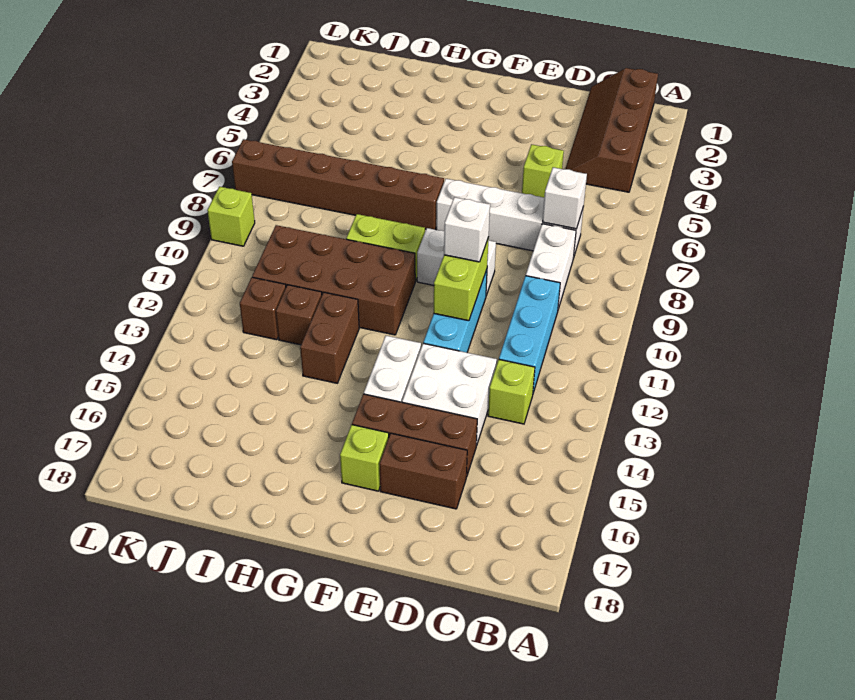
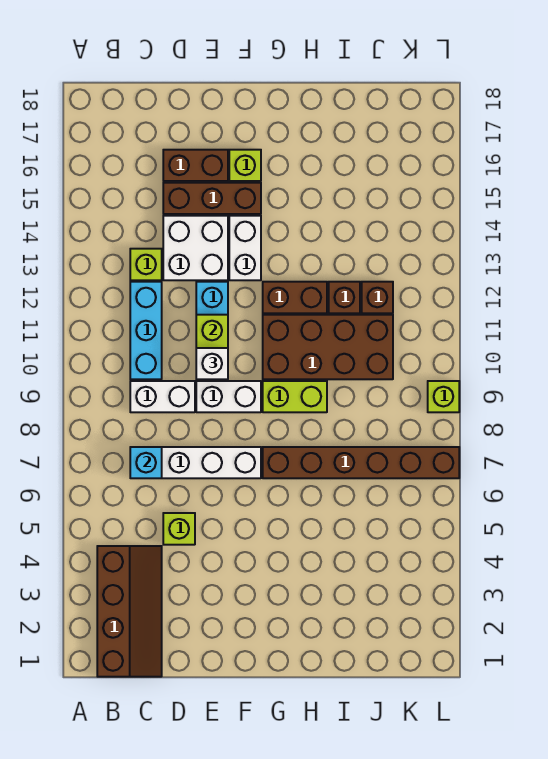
white brick C7 level 2 -> cyan brick C7 level 2
white brick C8:C9 level 1 -> white brick C9:D9 level 1
brown brick H12:H13 level 1 -> brown brick G12:H12 level 1

